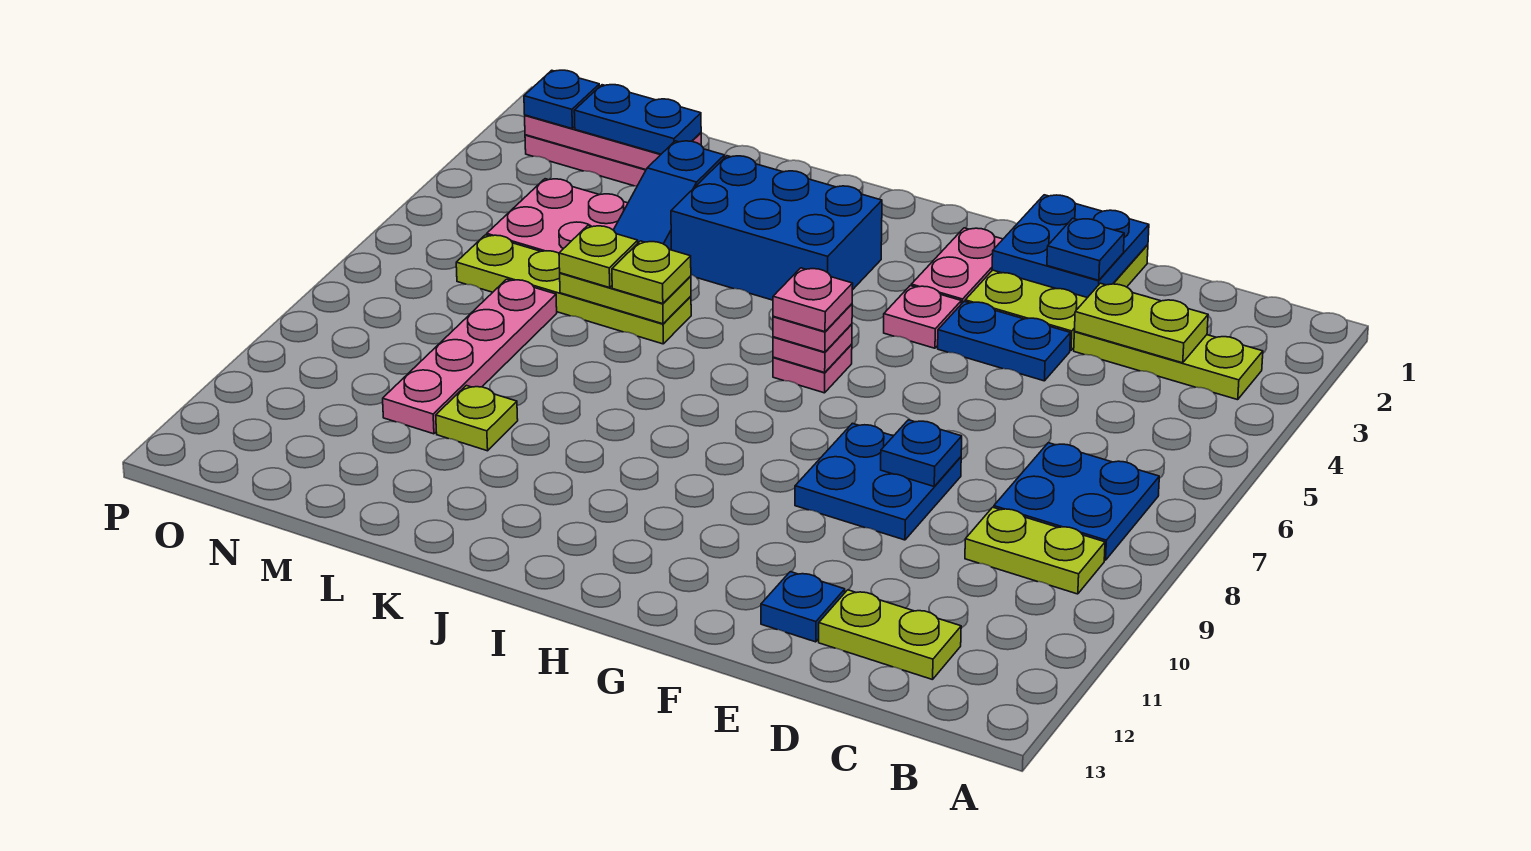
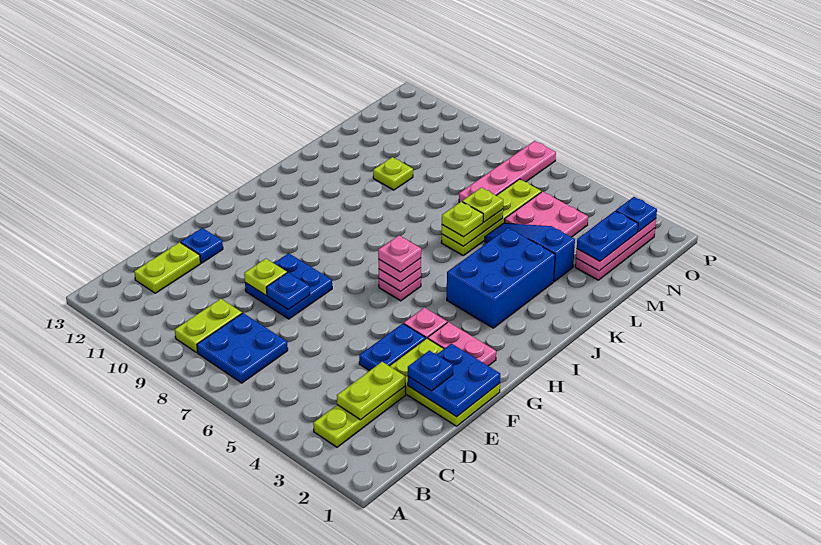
none -> lime plate E9 level 2
pink plate M7:M10 level 1 -> pink plate M7:P7 level 1

